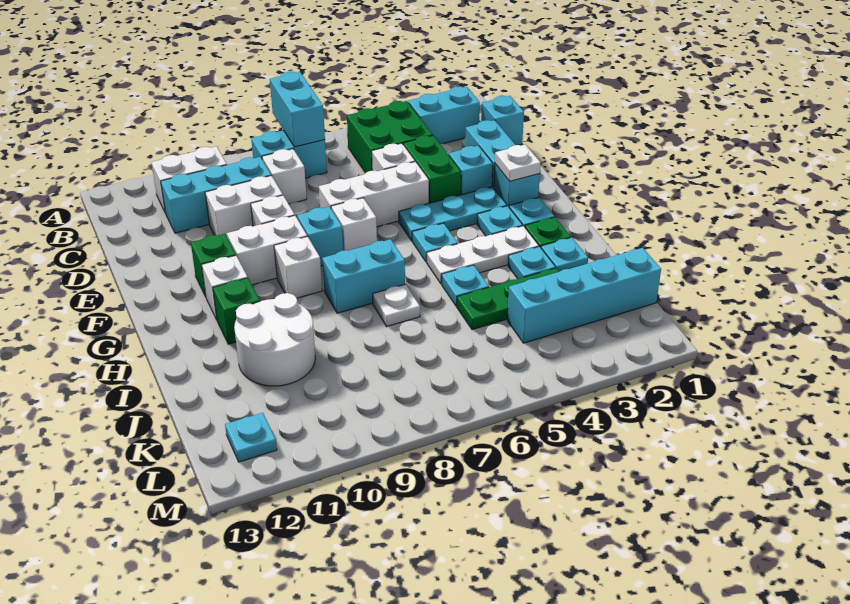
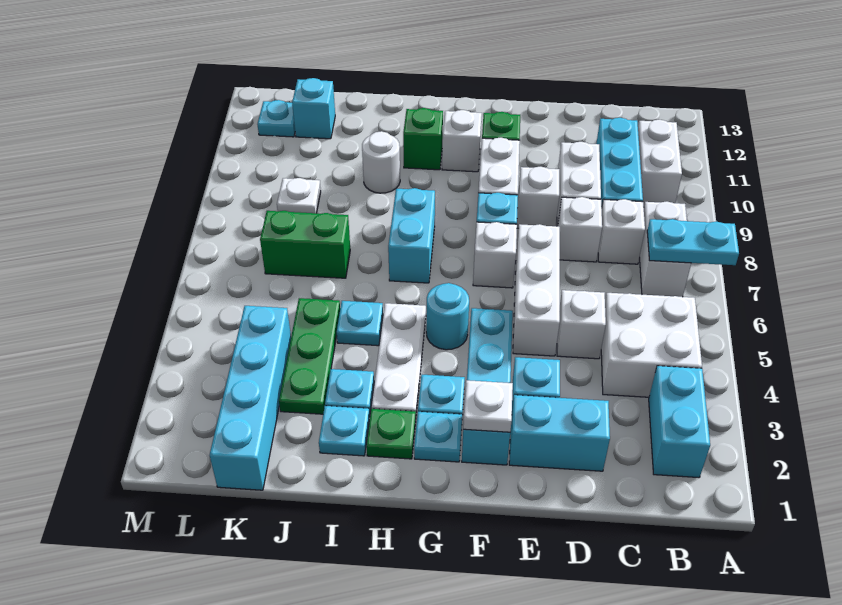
cyan brick A7:B7 level 2 -> cyan plate A7:B7 level 2
green brick B4:C5 level 1 -> white brick B4:C5 level 1
cyan brick B7:B8 level 1 -> white brick B7:B8 level 1
cyan brick C1 level 1 -> cyan brick K12 level 1
green brick D4:E4 level 1 -> green brick J7:K7 level 1
cyan plate G5 level 1 -> cyan round brick G5 level 1
white brick G9 level 1 -> white brick D8 level 1
white plate I7 level 1 -> white plate K9 level 1
white round brick I10:J11 level 1 -> white round brick I10 level 1

